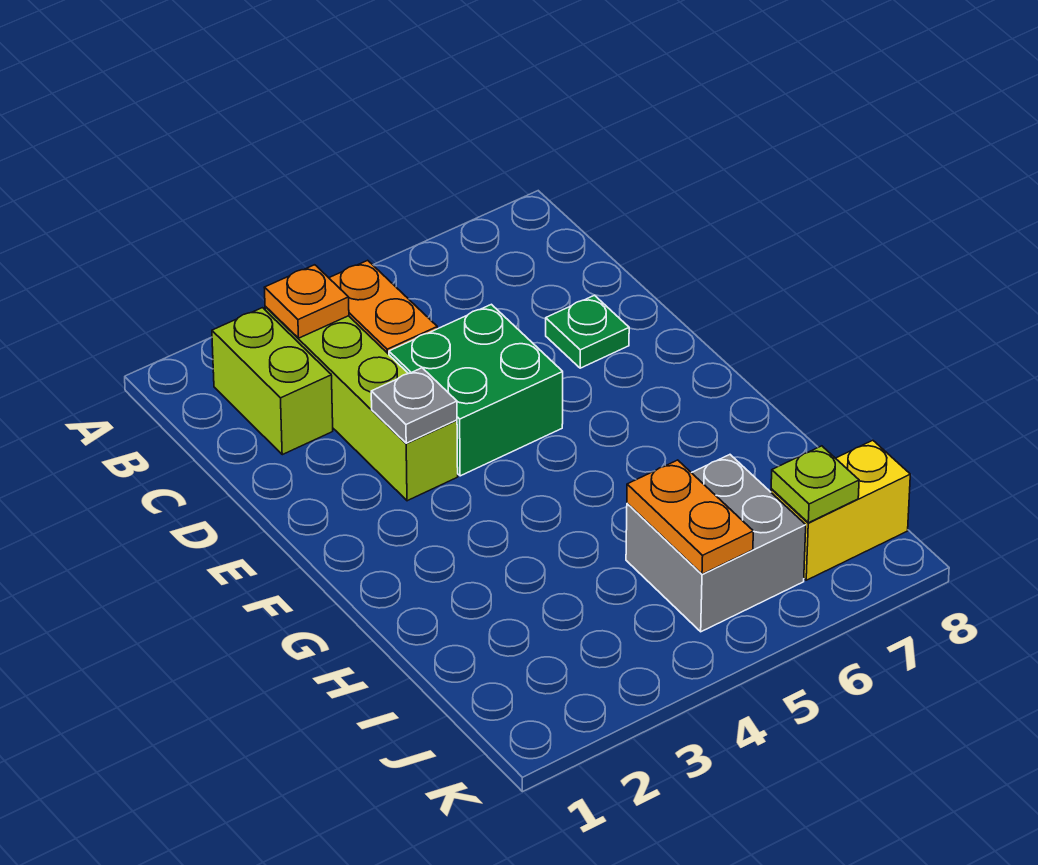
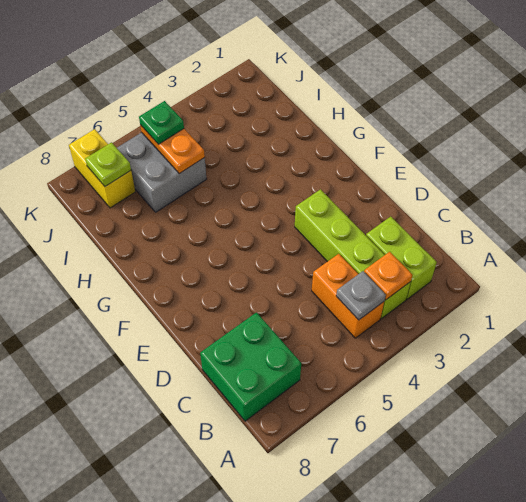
green brick D4:E5 level 1 -> green brick B7:C8 level 1
green plate D7 level 1 -> green plate J5 level 3
grey plate E3 level 2 -> grey plate B4 level 2
yellow brick J7:J8 level 1 -> yellow brick J7:K7 level 1

